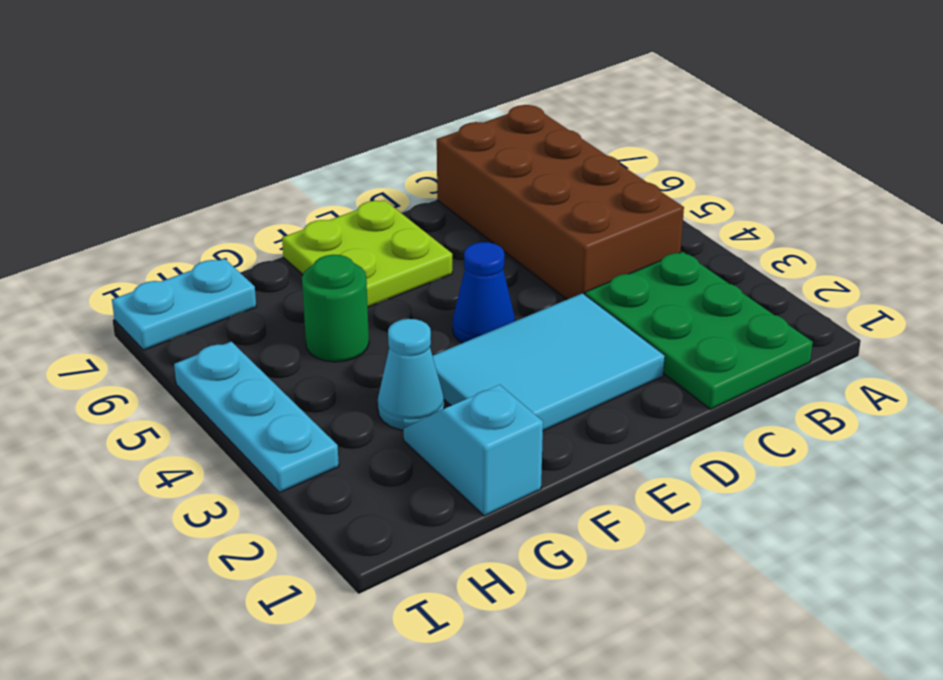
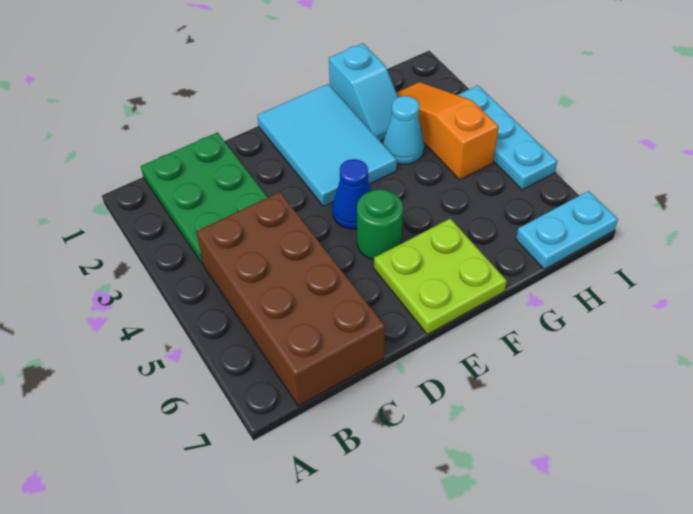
cyan tile D2:F3 level 1 -> cyan tile E1:F3 level 1
green round brick G5 level 1 -> green round brick E5 level 1
none -> orange slope H2:H4 level 1 top 4

